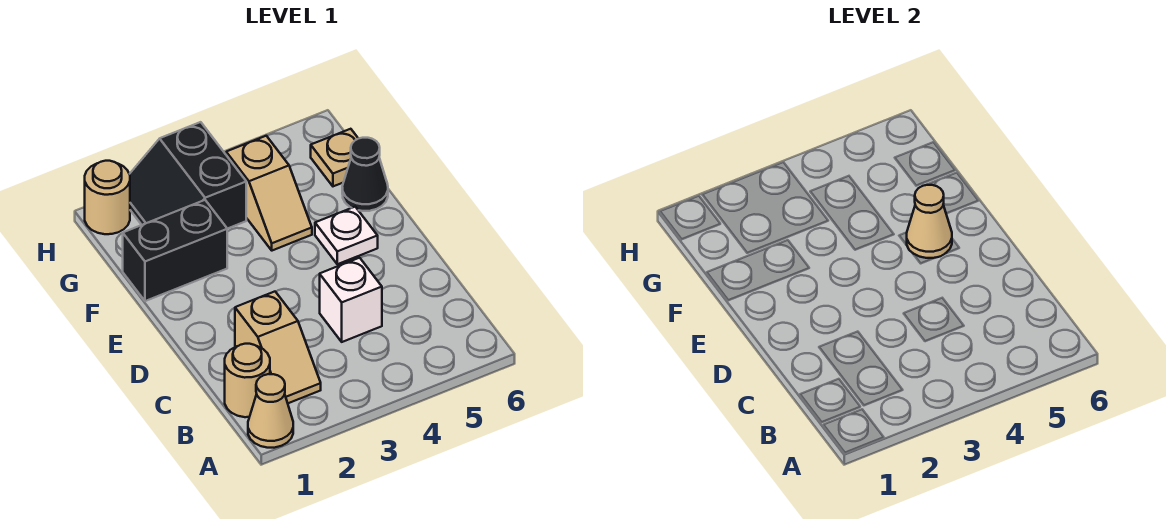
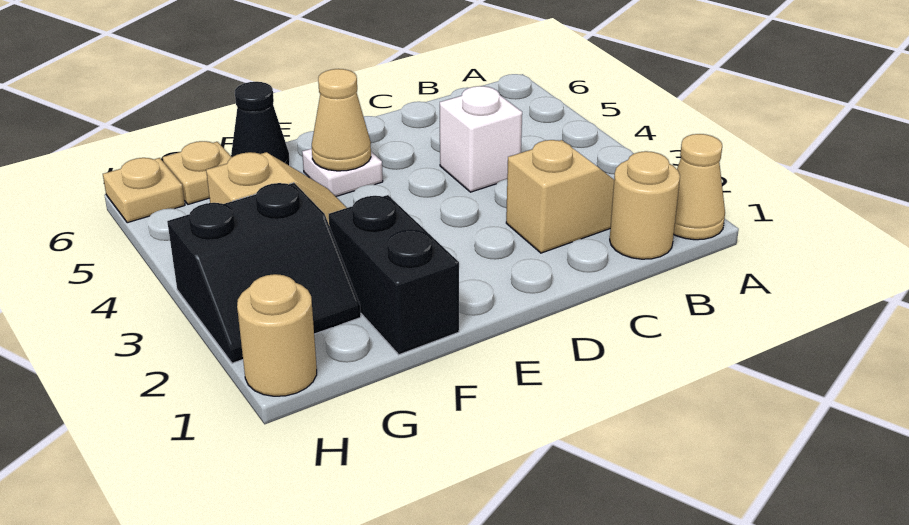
none -> tan plate H6 level 1

